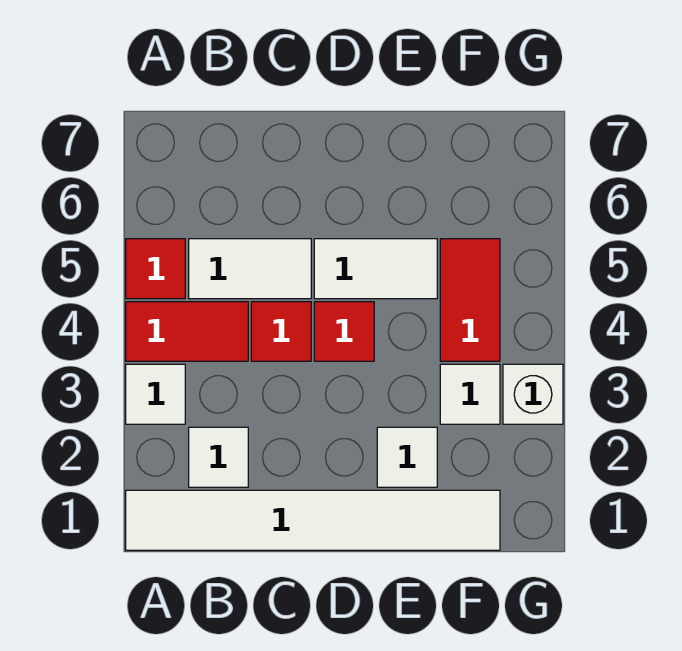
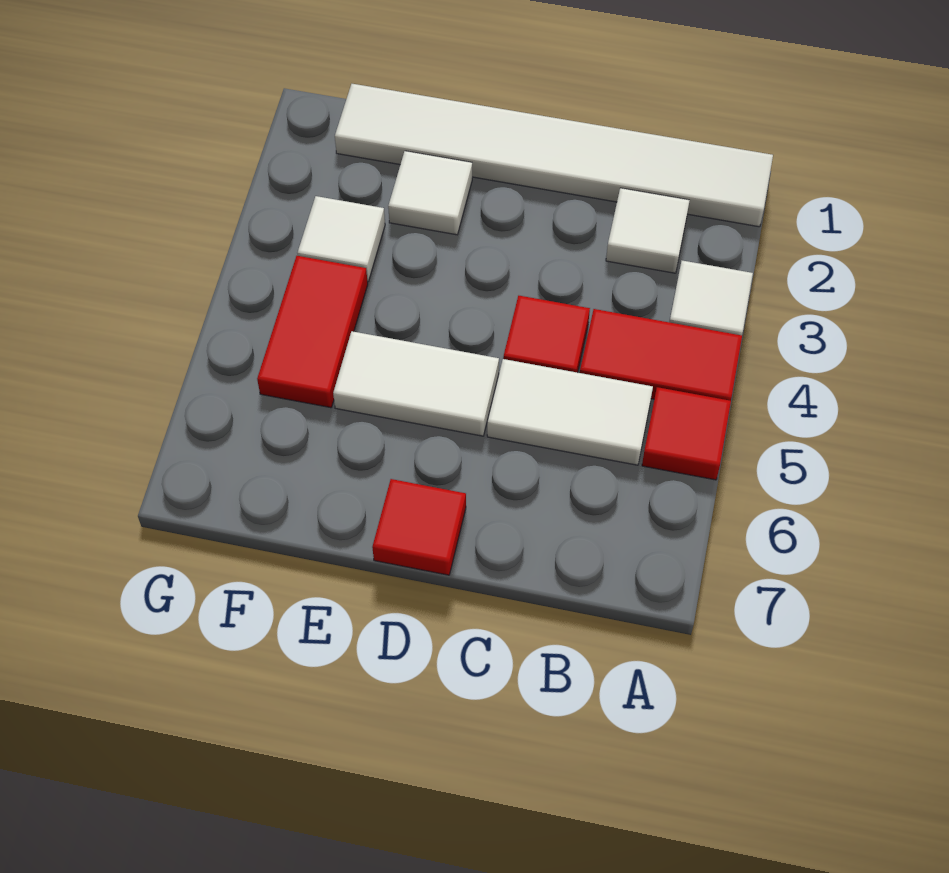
red tile D4 level 1 -> red tile D7 level 1
white brick G3 level 1 -> none

